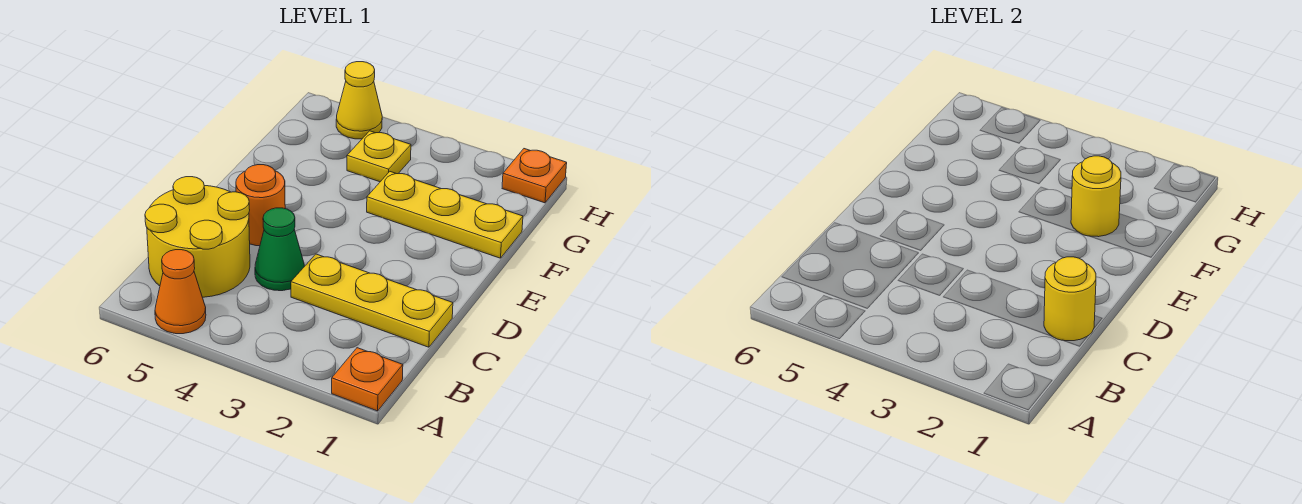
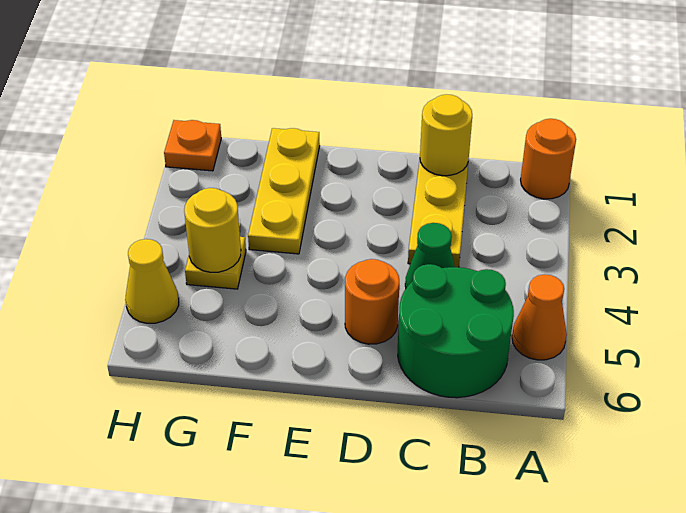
orange plate A1 level 1 -> orange round brick A1 level 1
yellow round brick B5:C6 level 1 -> green round brick B5:C6 level 1
yellow round brick F2 level 2 -> yellow round brick G4 level 2

